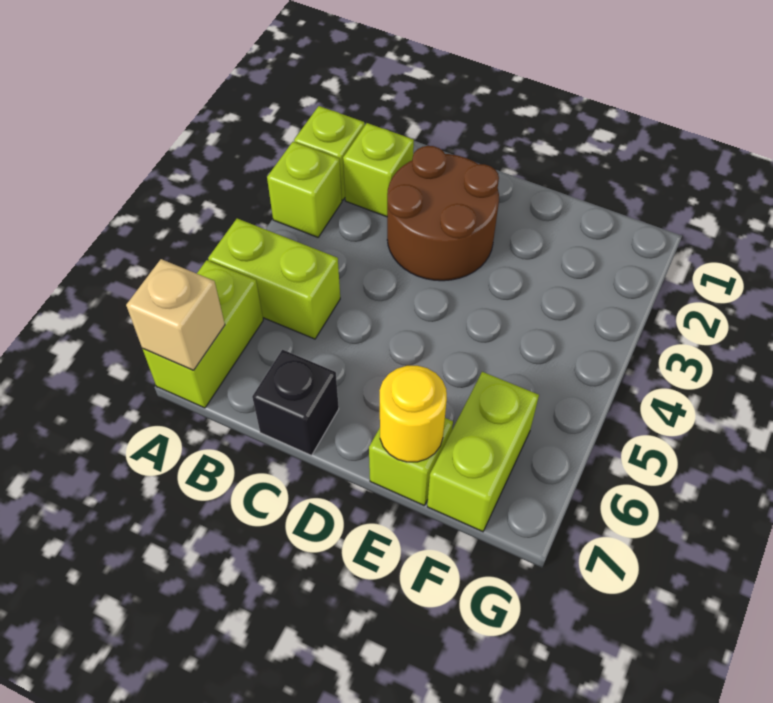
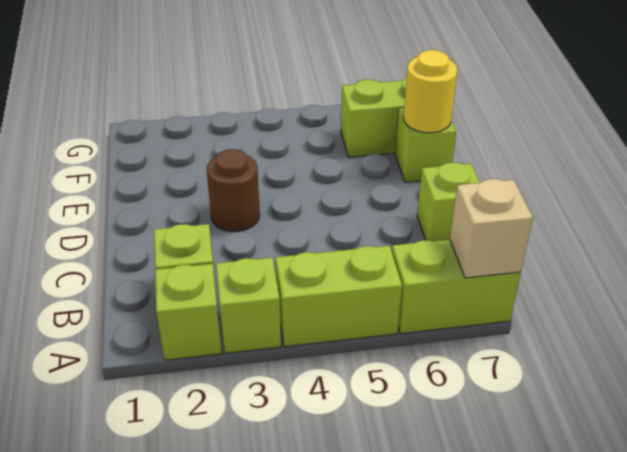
lime brick A5:B5 level 1 -> lime brick A4:A5 level 1
brown round brick C2:D3 level 1 -> brown round brick D3 level 1
black brick C7 level 1 -> lime brick C7 level 1

